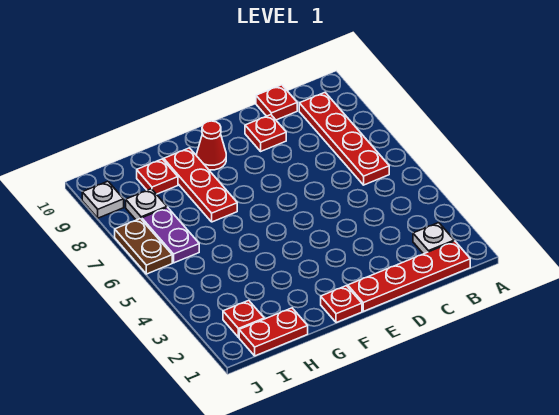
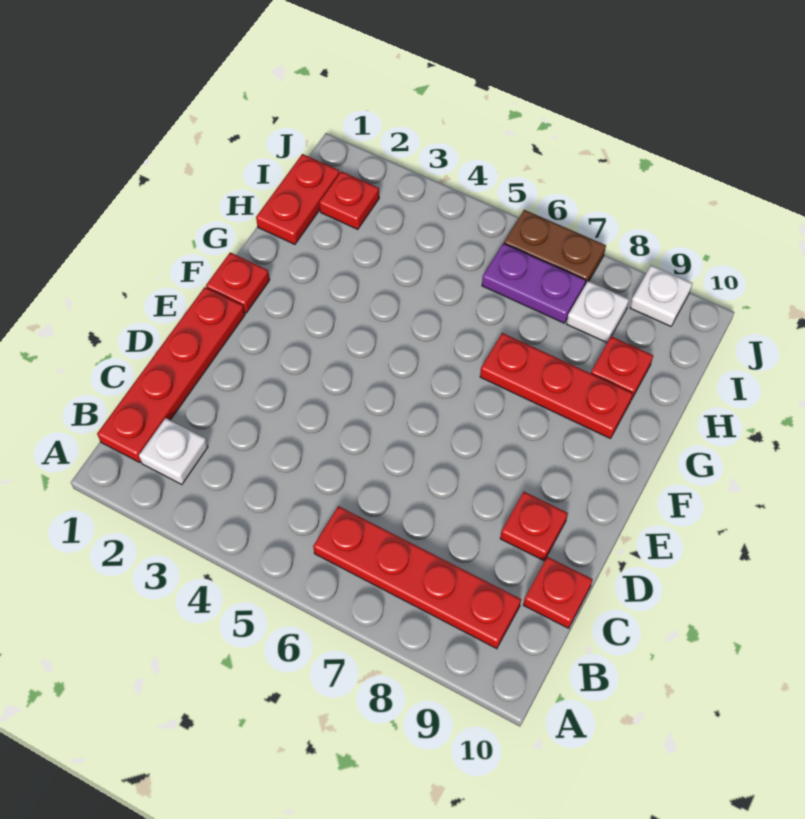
red cone F9 level 1 -> none

